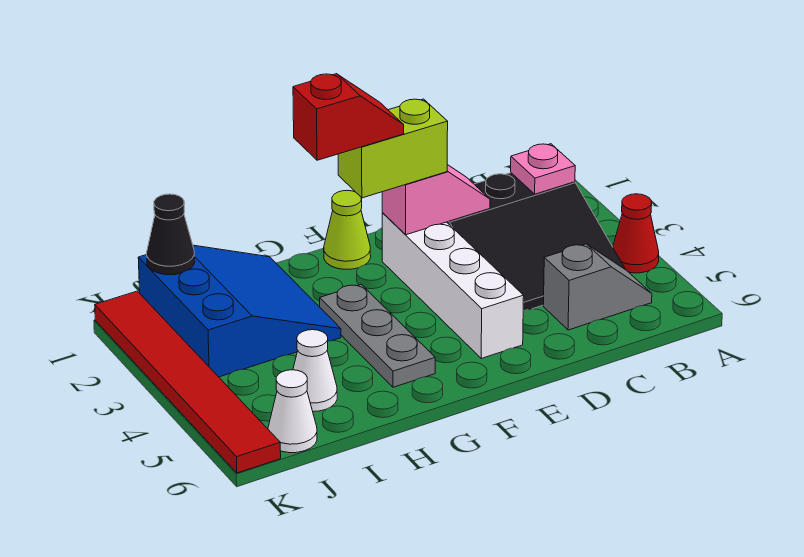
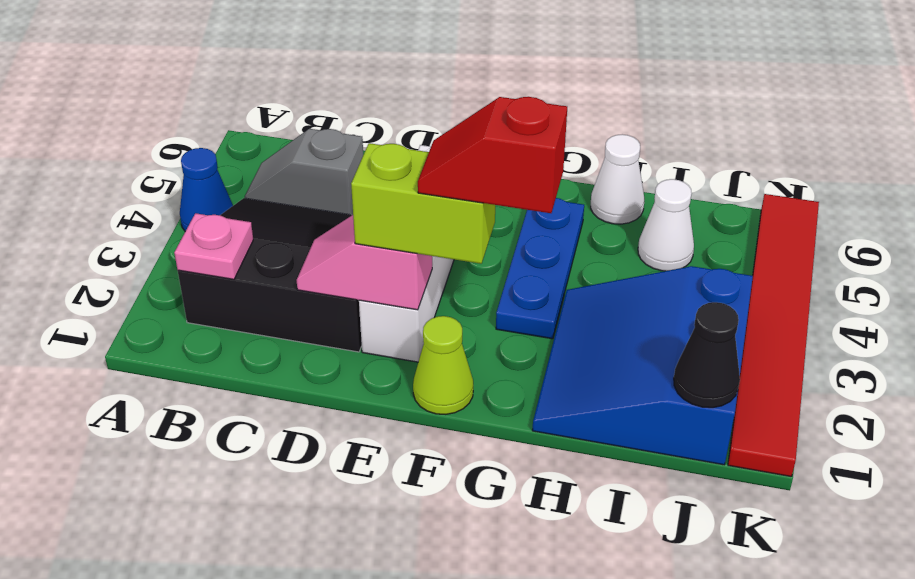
red cone A4 level 1 -> blue cone A4 level 1
grey plate G3:G5 level 1 -> blue plate G3:G5 level 1
white cone J6 level 1 -> white cone H6 level 1

